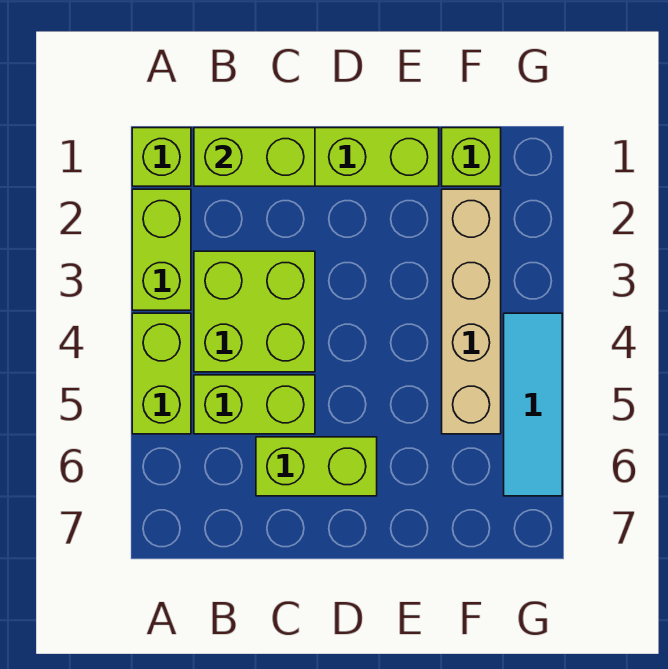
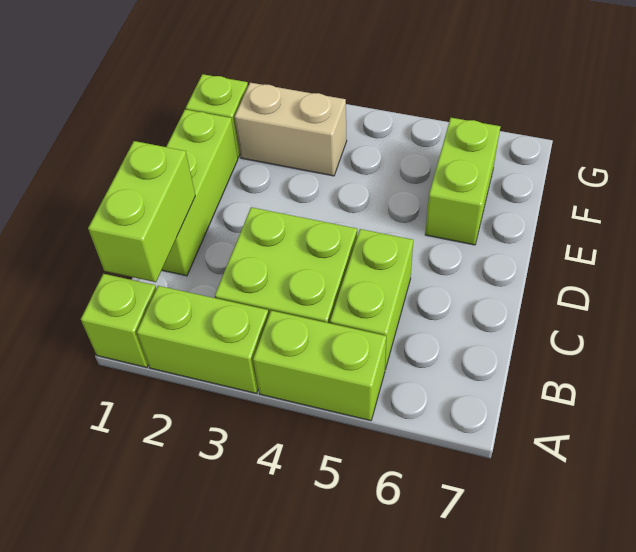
lime brick C6:D6 level 1 -> lime brick E6:F6 level 1
tan brick F2:F5 level 1 -> tan brick F2:F3 level 1
cyan tile G4:G6 level 1 -> none

